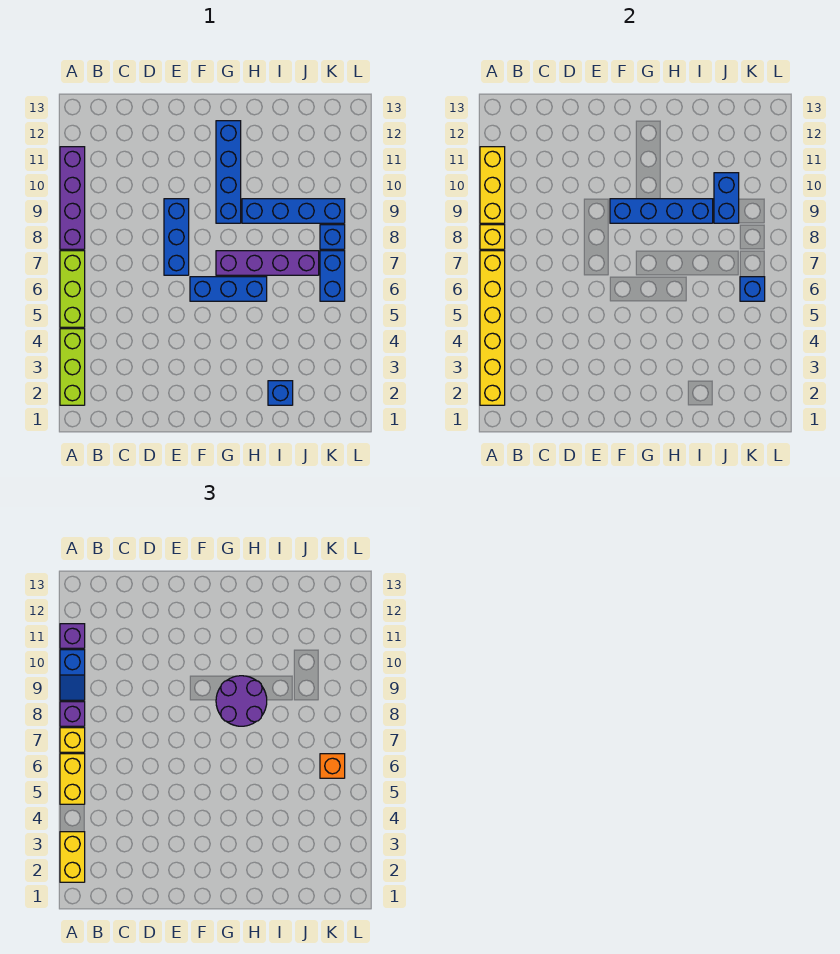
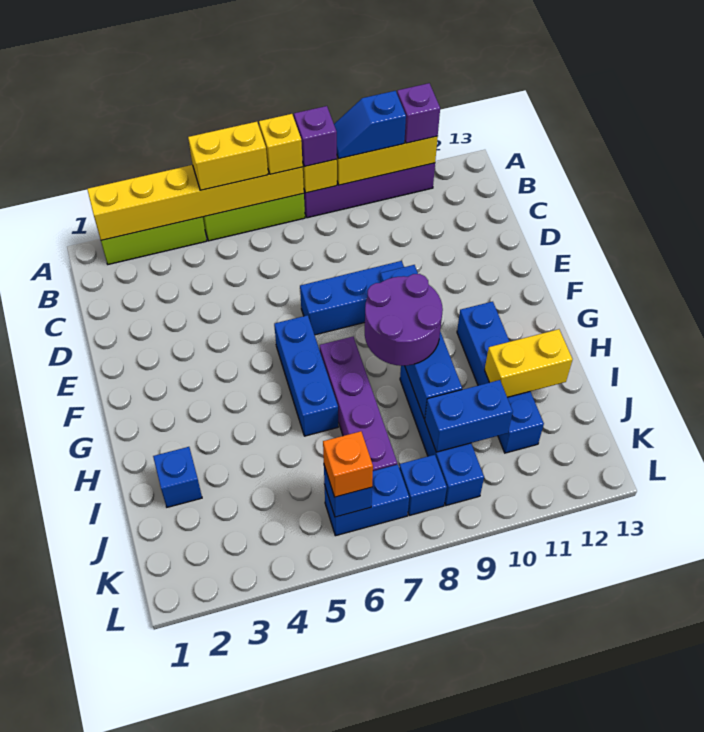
yellow brick A2:A3 level 3 -> yellow brick I11:I12 level 2
blue brick G9:G12 level 1 -> blue brick G11:J11 level 1

